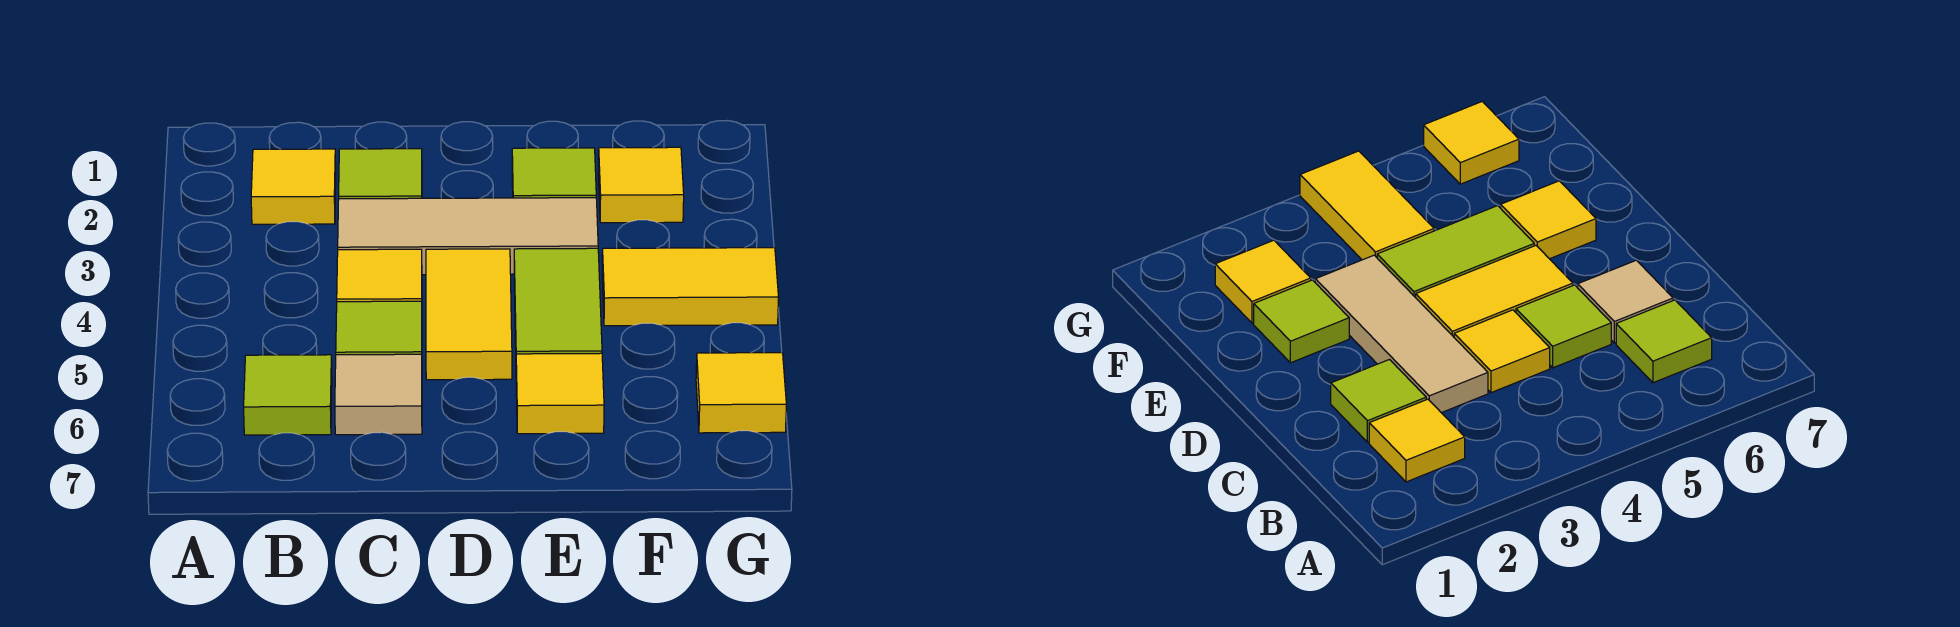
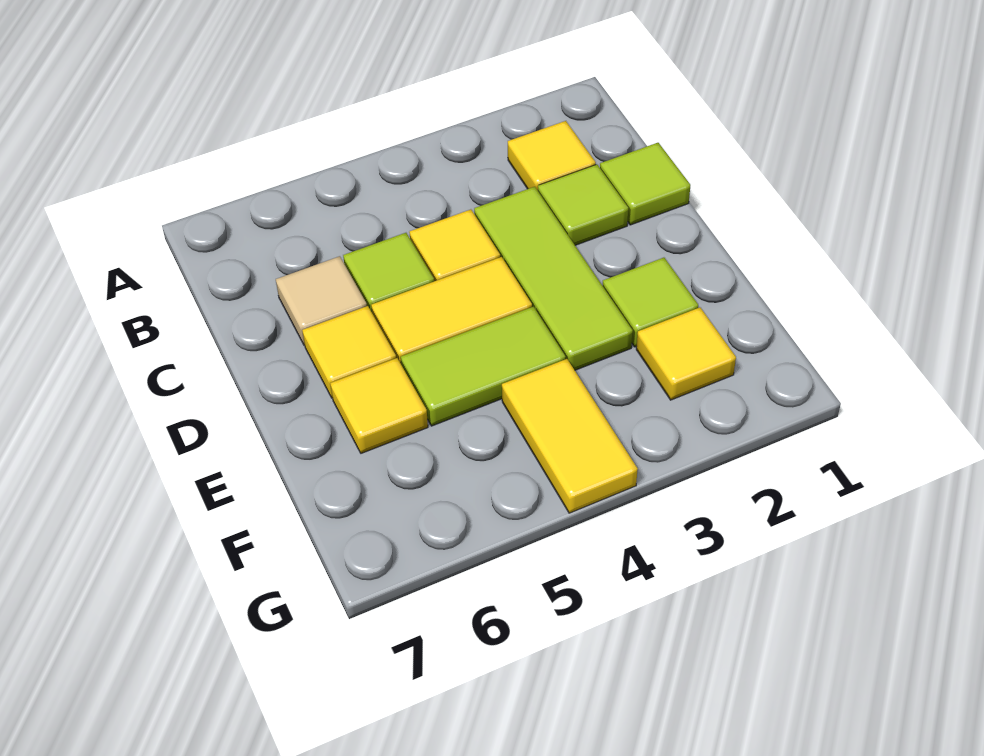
lime tile B6 level 1 -> lime tile C1 level 1
tan tile C3:E3 level 1 -> lime tile C3:E3 level 1
yellow tile G6 level 1 -> yellow tile D6 level 1

